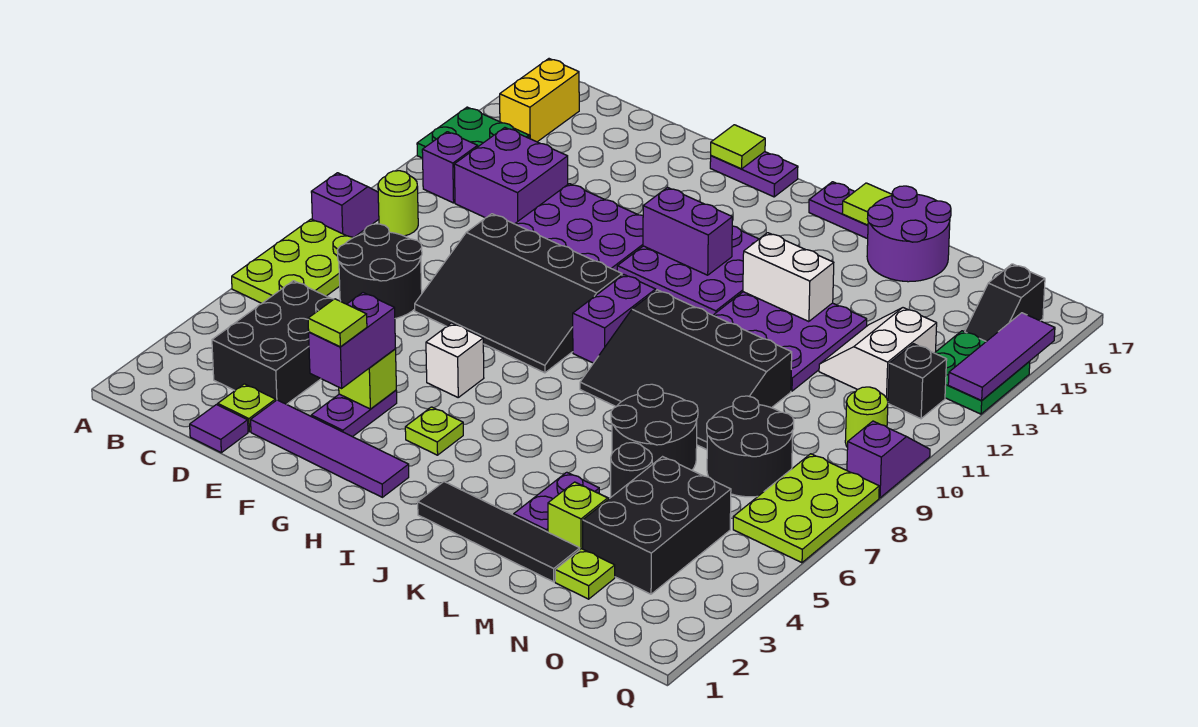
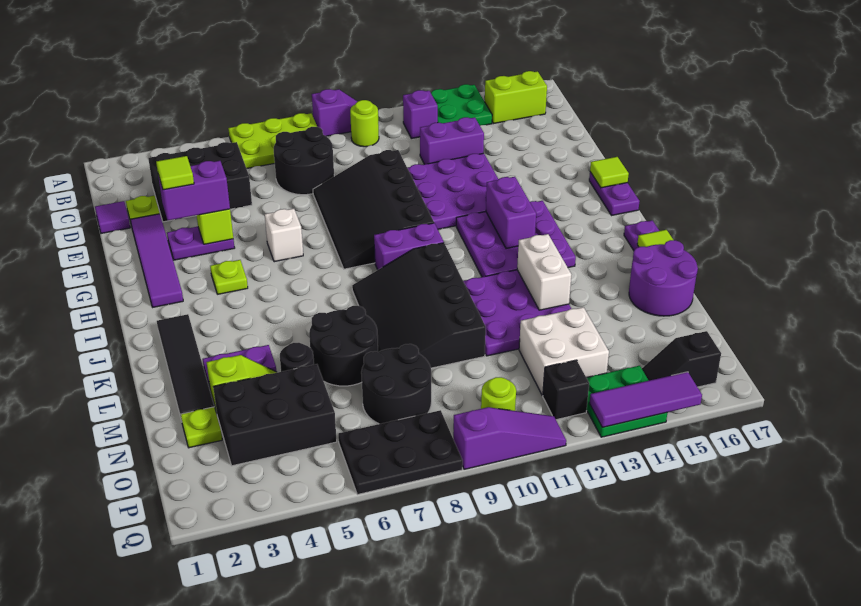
yellow brick B15:B16 level 1 -> lime brick B15:B16 level 1
purple brick C12:D13 level 1 -> purple brick D12:D13 level 1
white slope N12:O13 level 1 top O -> white brick N12:O13 level 1
lime plate P6:Q8 level 1 -> black plate P6:Q8 level 1
purple slope Q9:Q10 level 1 top 9 -> purple slope Q9:Q11 level 1 top 9

